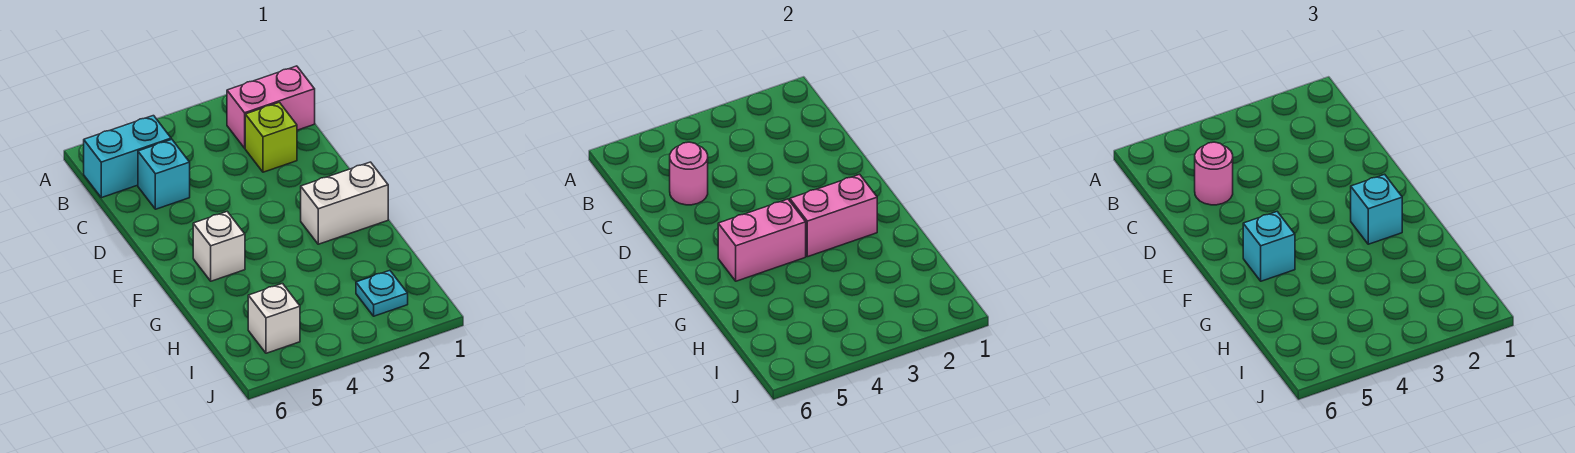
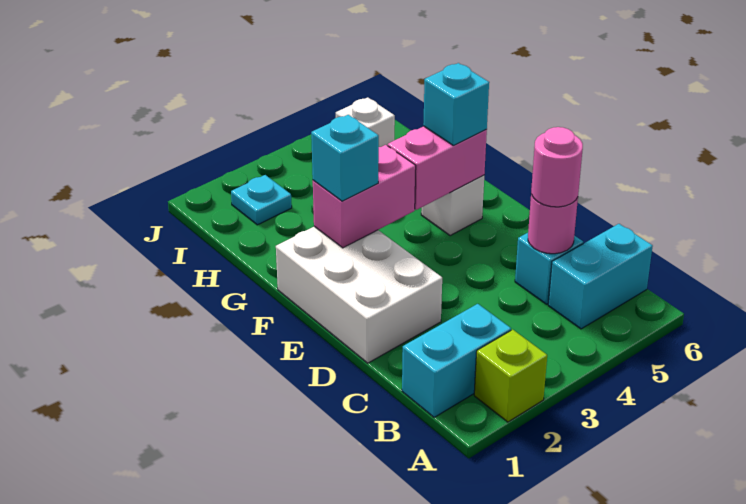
pink brick B1:B2 level 1 -> cyan brick B1:B2 level 1
lime brick C2 level 1 -> lime brick A2 level 1
white brick F1:F2 level 1 -> white brick D1:F2 level 1

